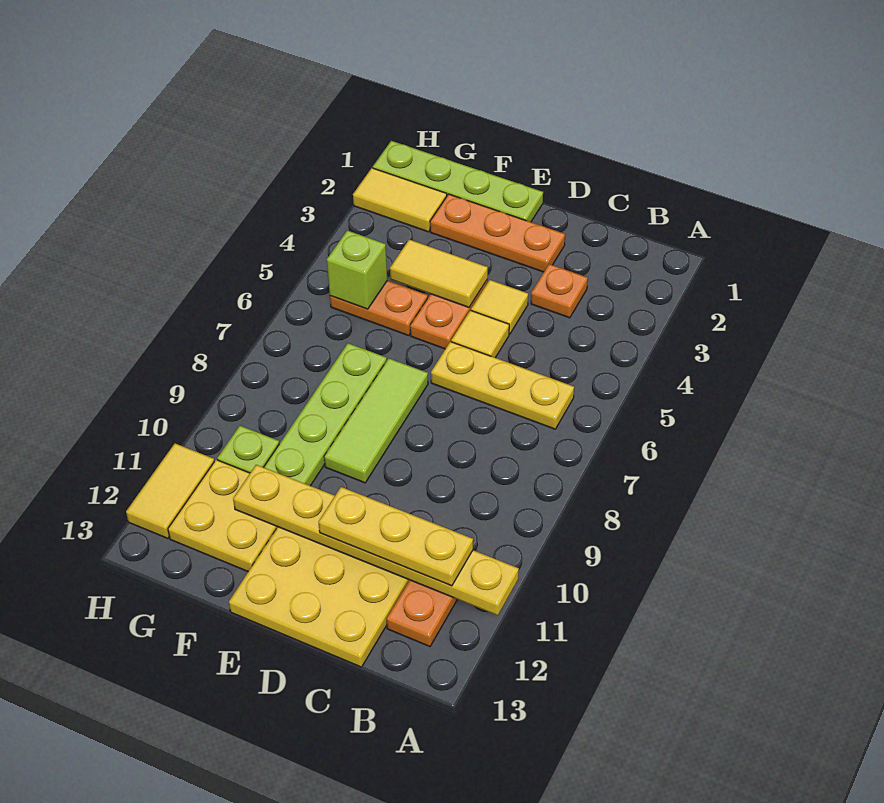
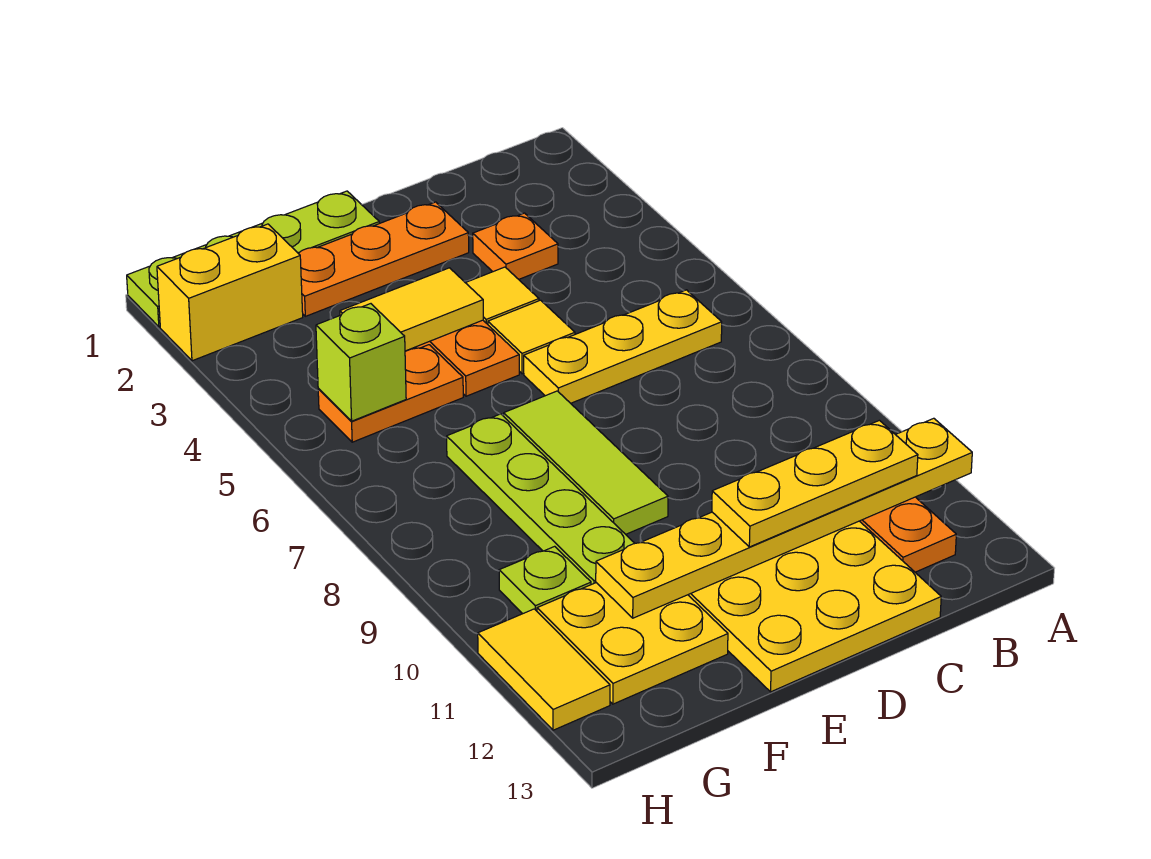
yellow tile G2:H2 level 1 -> yellow brick G2:H2 level 1

